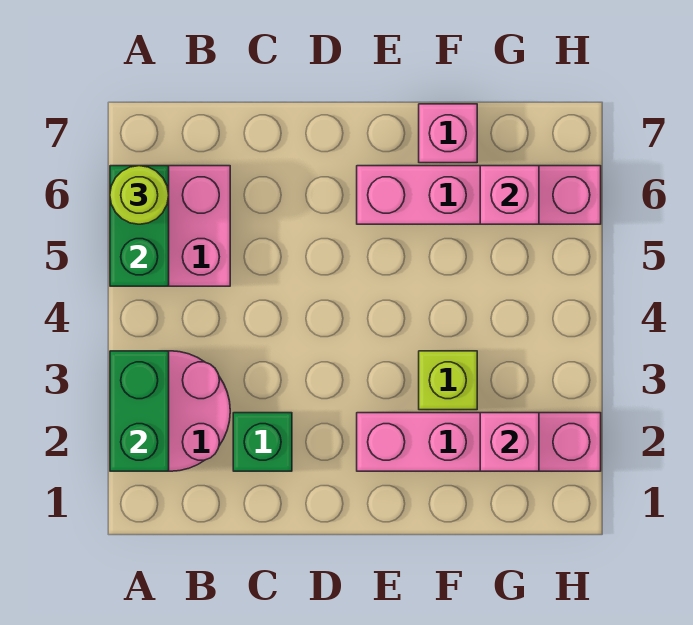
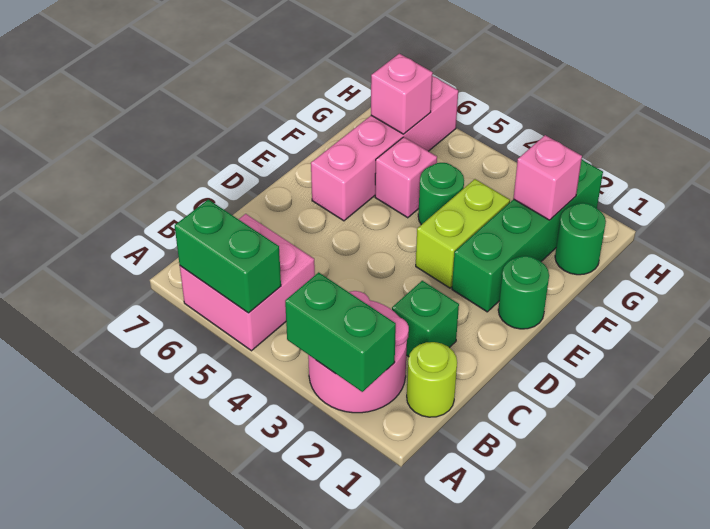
lime round brick A6 level 3 -> lime round brick B1 level 1
none -> green round brick E1 level 1
pink brick E2:H2 level 1 -> green brick E2:H2 level 1
lime brick F3 level 1 -> lime brick E3:F3 level 1
none -> green round brick F4 level 1
pink brick F7 level 1 -> pink brick F5 level 1
none -> green round brick G1 level 1

